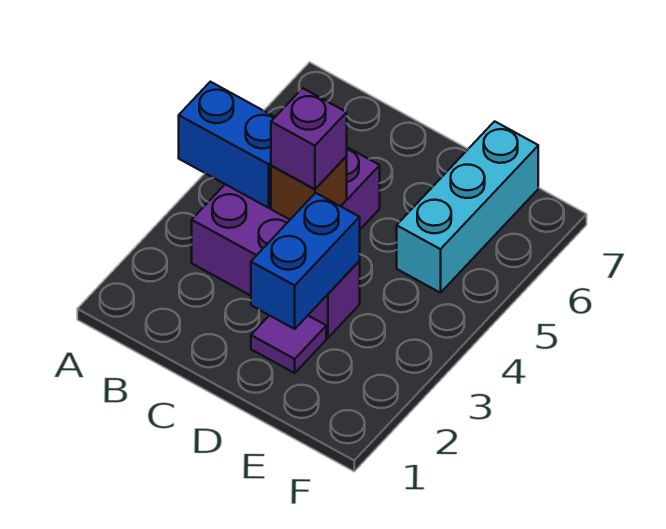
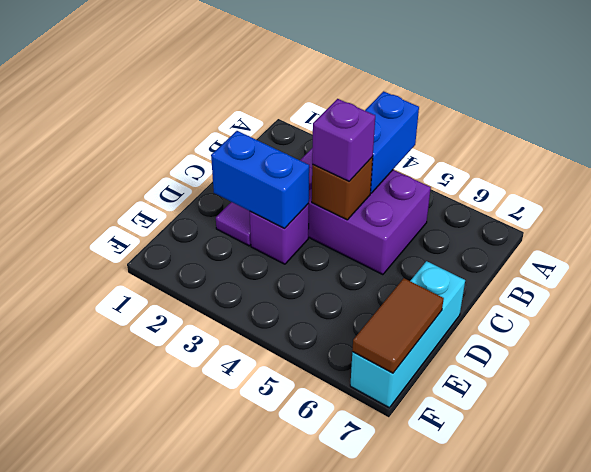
cyan brick E5:E7 level 1 -> cyan brick D7:F7 level 1
none -> brown tile E7:F7 level 2

